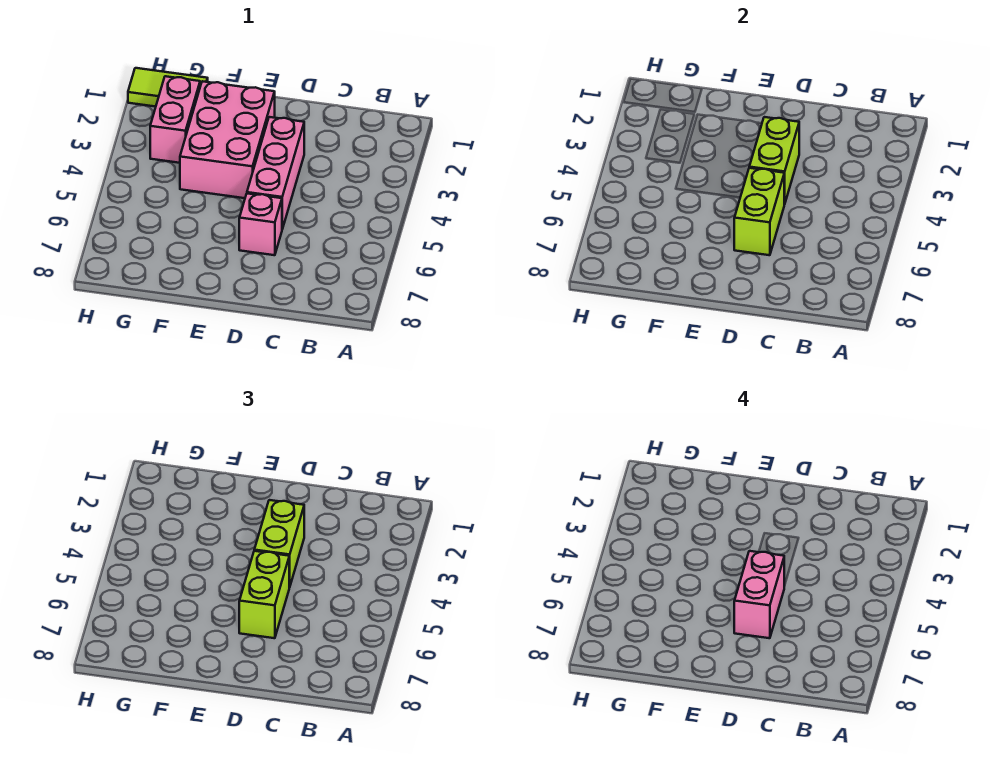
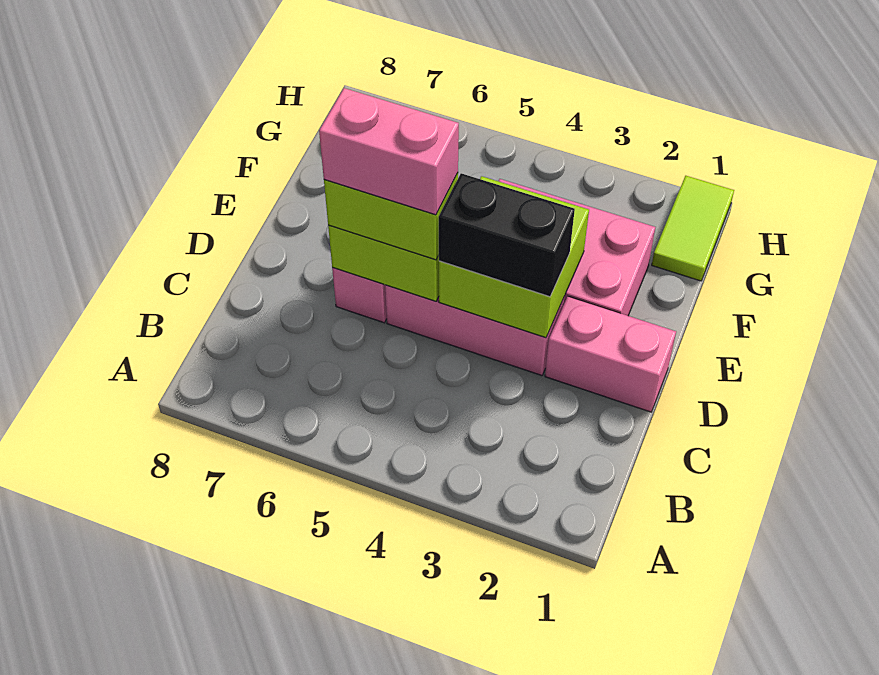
lime brick D3:D4 level 2 -> lime brick D3:E4 level 2
lime brick D3:D4 level 3 -> black brick D3:D4 level 3
pink brick G2:G3 level 1 -> pink brick D1:D2 level 1

